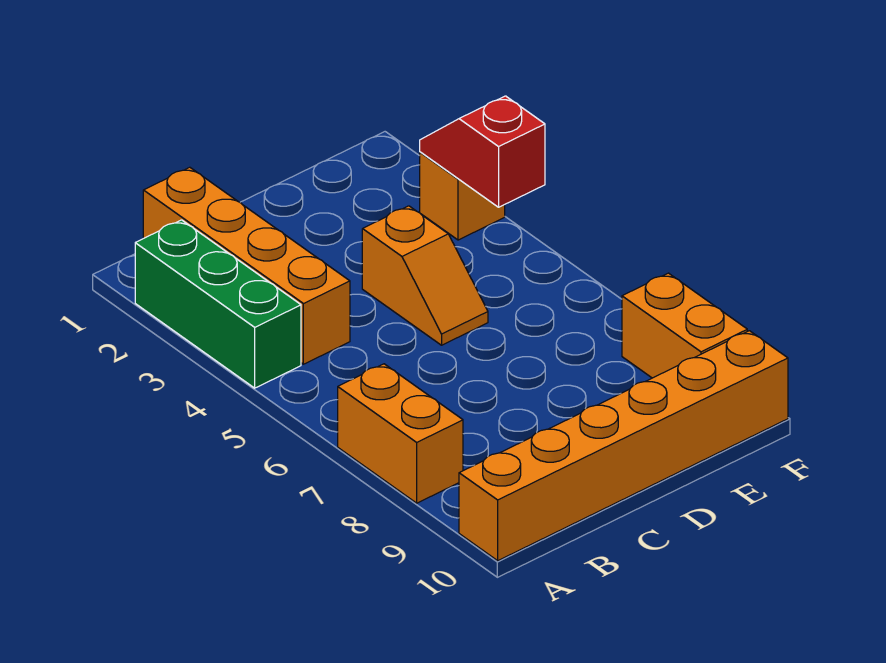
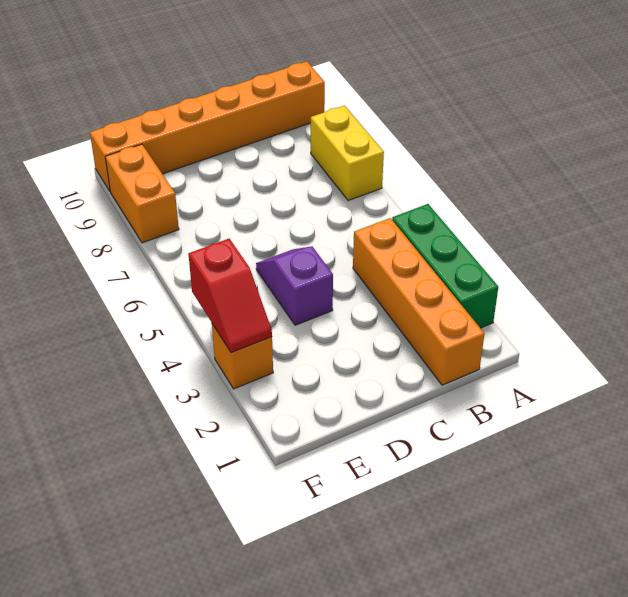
orange brick A7:A8 level 1 -> yellow brick A7:A8 level 1
orange slope D4:D5 level 1 top 4 -> purple slope D4:D5 level 1 top 4

